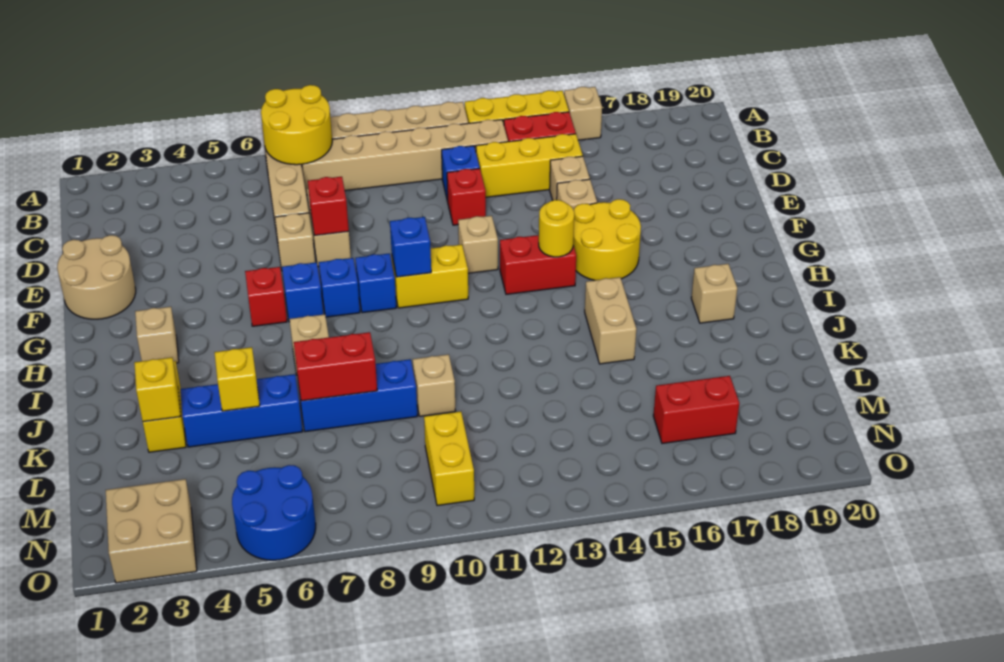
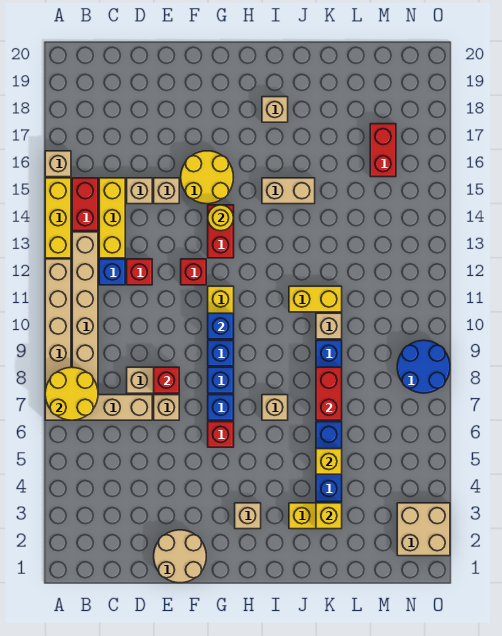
tan brick F12 level 1 -> red brick F12 level 1
yellow brick M10:N10 level 1 -> yellow brick J11:K11 level 1
blue round brick N5:O6 level 1 -> blue round brick N8:O9 level 1

